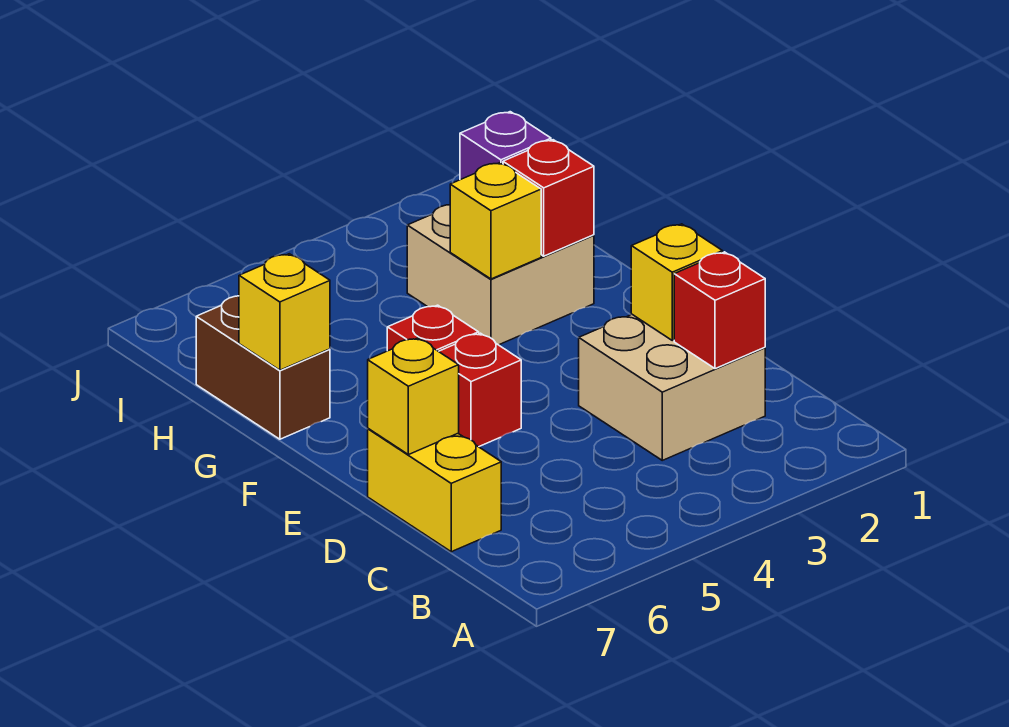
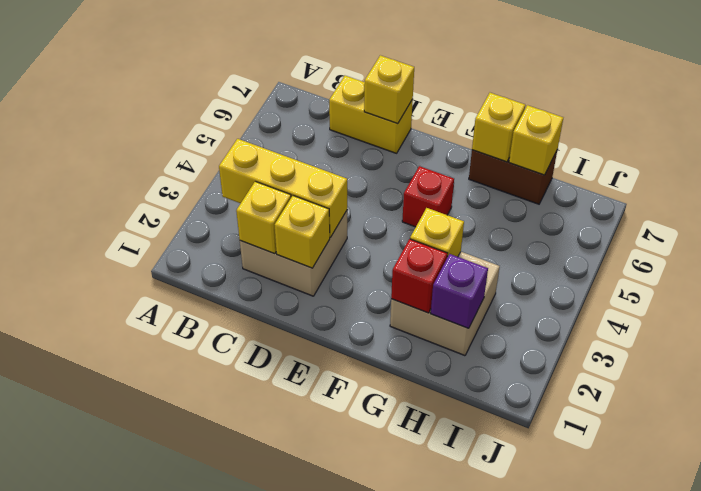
none -> yellow brick B3:D3 level 2
red brick C2 level 2 -> yellow brick C2 level 2
red brick E5 level 1 -> none
none -> yellow brick H7 level 2

